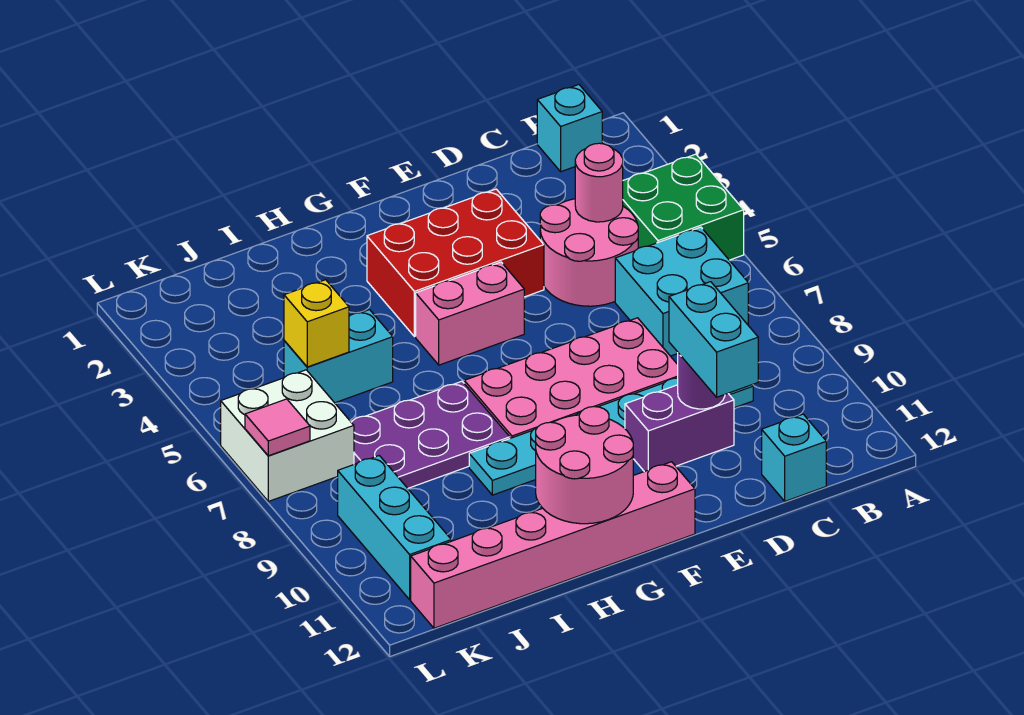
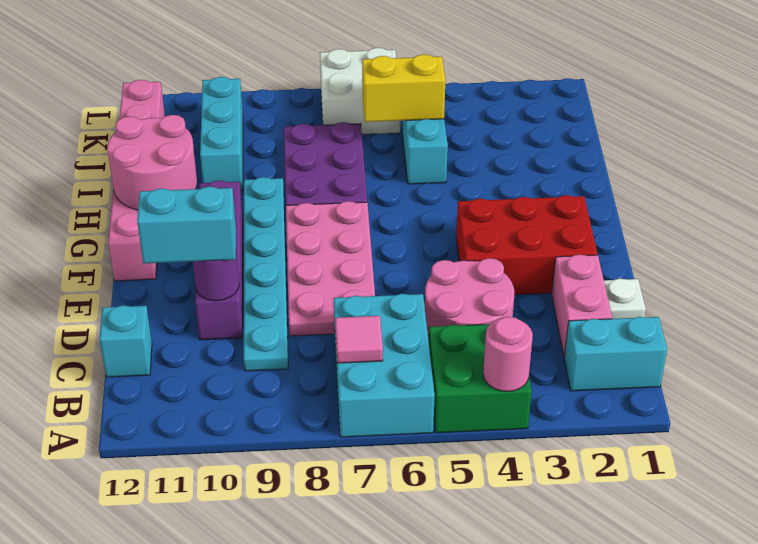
cyan brick B1 level 1 -> cyan brick B1:B2 level 1
cyan brick B6:C7 level 1 -> cyan brick A6:C7 level 1
pink round brick C4 level 2 -> pink round brick A4 level 2
none -> white plate D1 level 1
purple brick D10:E10 level 1 -> purple brick D10:G10 level 1
red brick E3:G4 level 1 -> red brick E2:F4 level 1
pink brick F5:G5 level 1 -> pink brick C2:D2 level 1
yellow brick J5 level 2 -> yellow brick J5:J6 level 2
cyan brick K9:K11 level 1 -> cyan brick I10:K10 level 1
pink tile L7 level 2 -> pink tile B7 level 2

